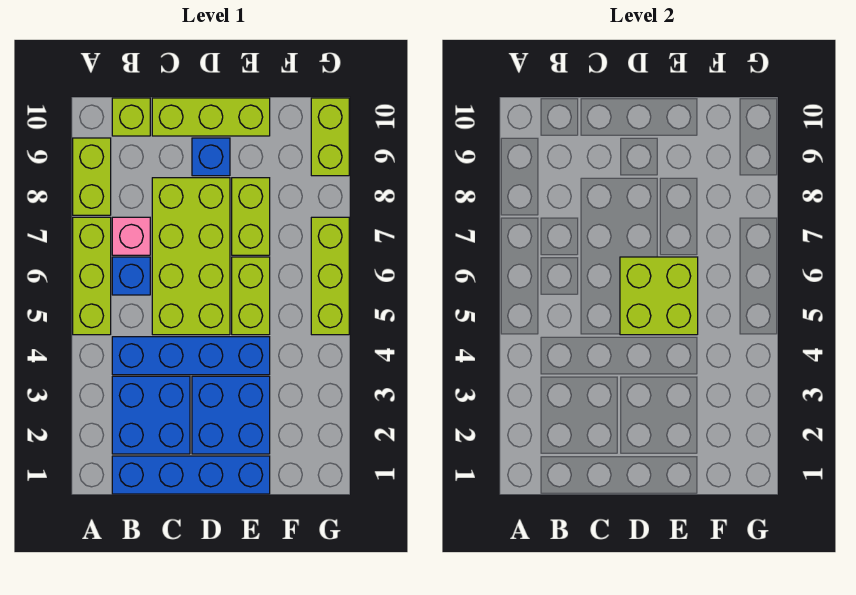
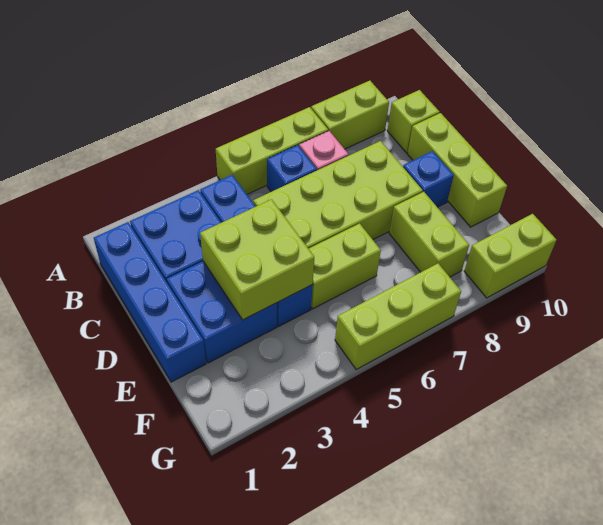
lime brick D5:E6 level 2 -> lime brick D3:E4 level 2
lime brick E7:E8 level 1 -> lime brick E8:F8 level 1

